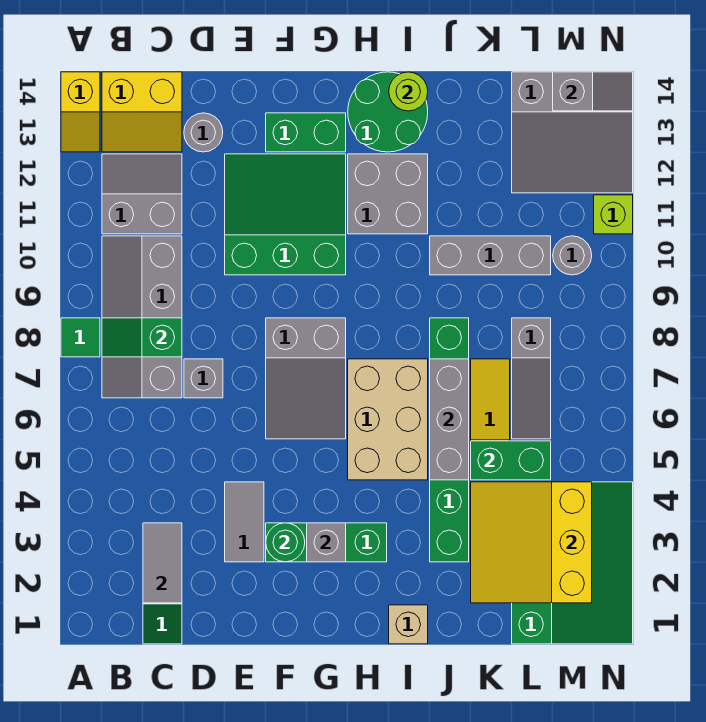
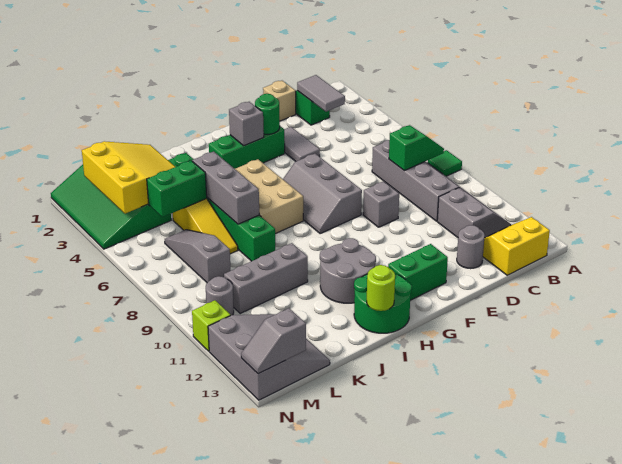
yellow slope A13:A14 level 1 top 14 -> none
grey slope B11:C12 level 1 top 11 -> grey slope B11:C12 level 1 top C
grey brick D7 level 1 -> grey brick E9 level 1
green slope E10:G12 level 1 top 10 -> none
grey slope F6:G8 level 1 top 8 -> grey slope F6:G8 level 1 top F
grey brick H11:I12 level 1 -> grey round brick H11:I12 level 1
tan brick I1 level 1 -> tan brick D1 level 1
grey slope L12:N14 level 1 top 14 -> grey slope L12:N14 level 1 top N

